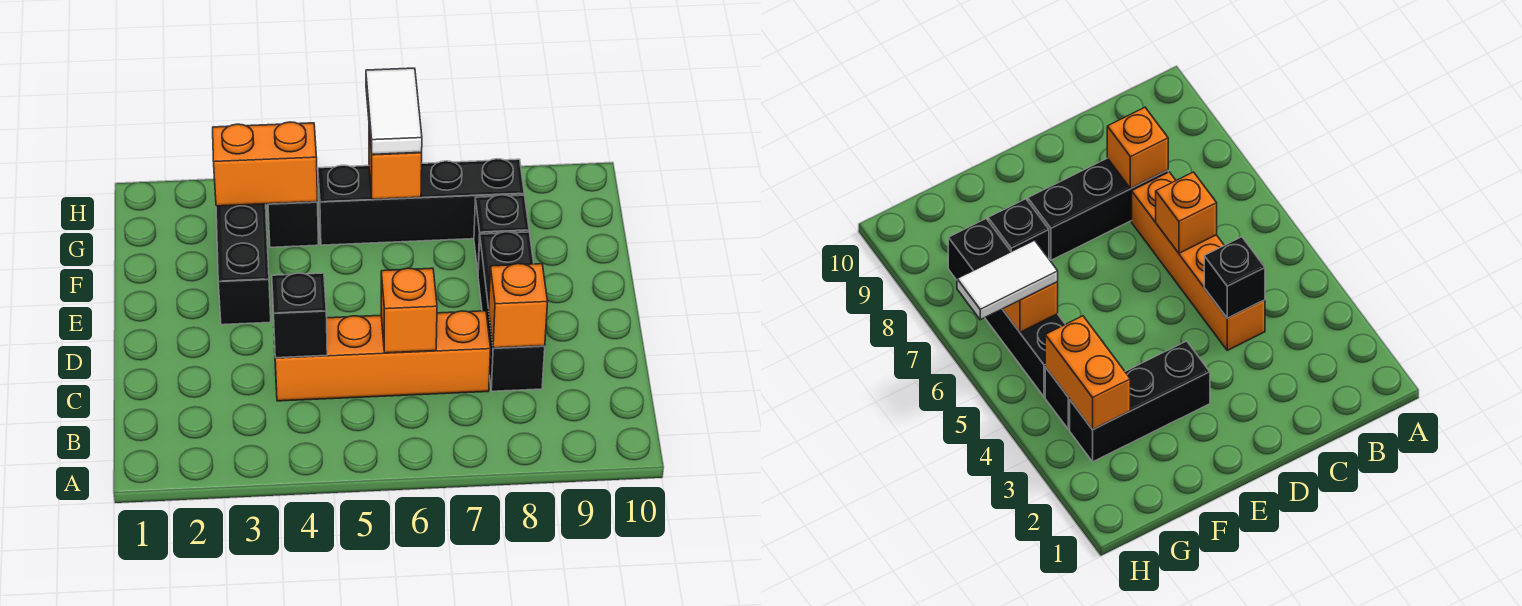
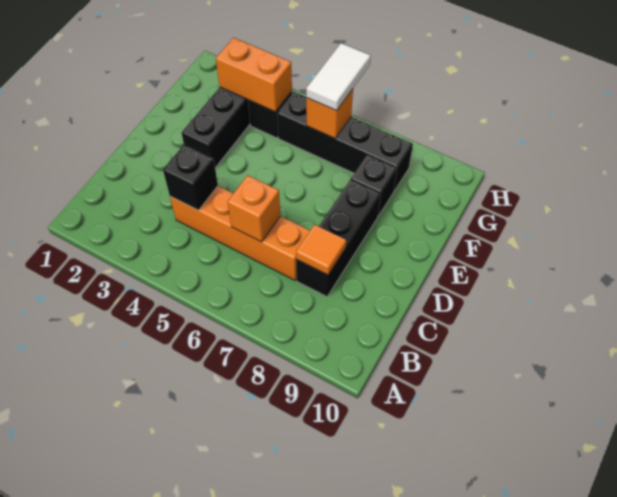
orange brick C8 level 2 -> orange tile C8 level 2

